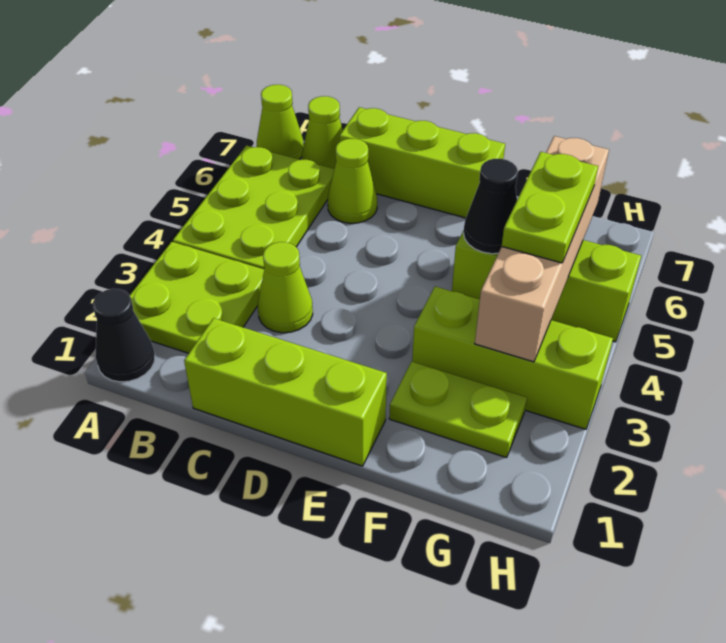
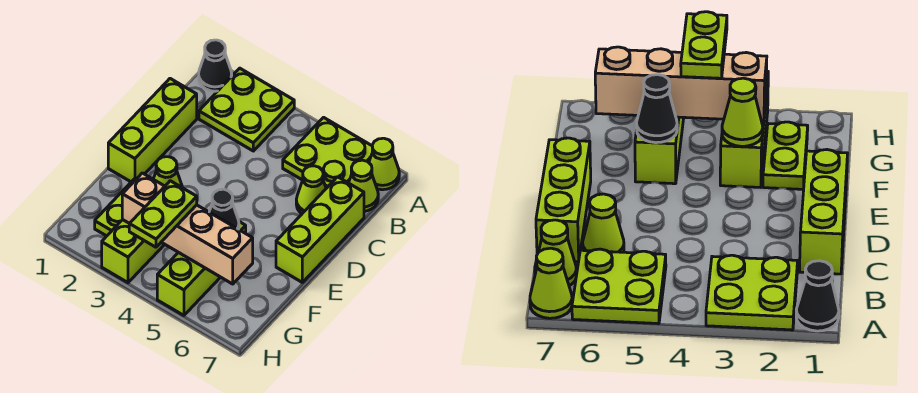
lime plate A4:B6 level 1 -> lime plate A5:B6 level 1
lime cone C3 level 1 -> lime cone F3 level 2
lime plate G4:G5 level 3 -> lime plate G4:H4 level 3

